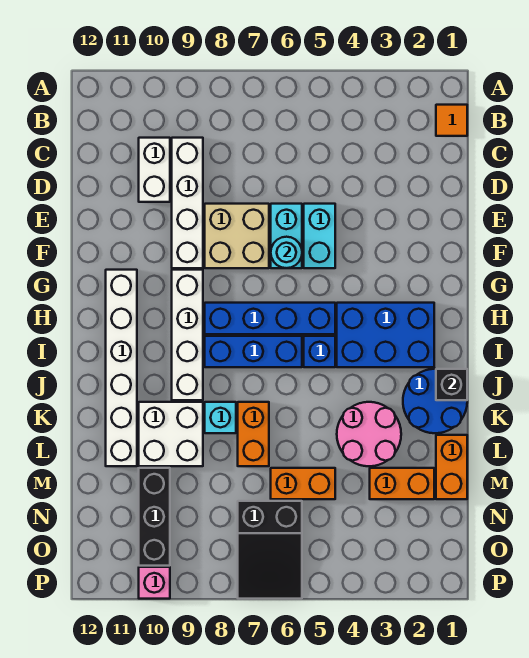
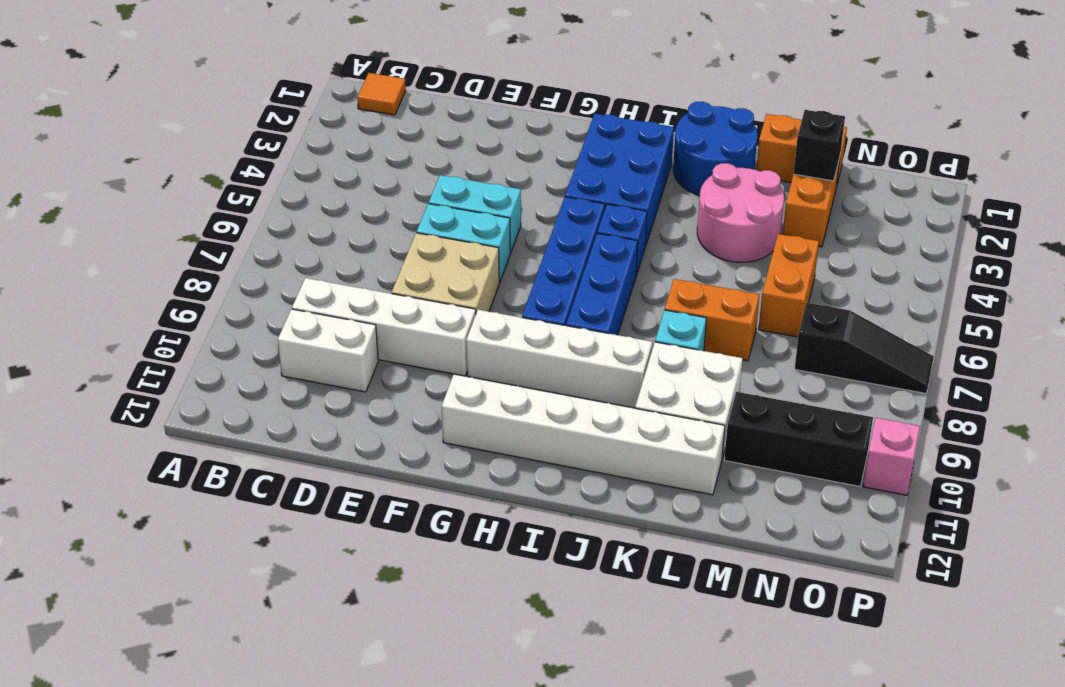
cyan round brick F6 level 2 -> none
black brick J1 level 2 -> black brick M2 level 2
black slope N6:P7 level 1 top N -> black slope N7:P7 level 1 top N

